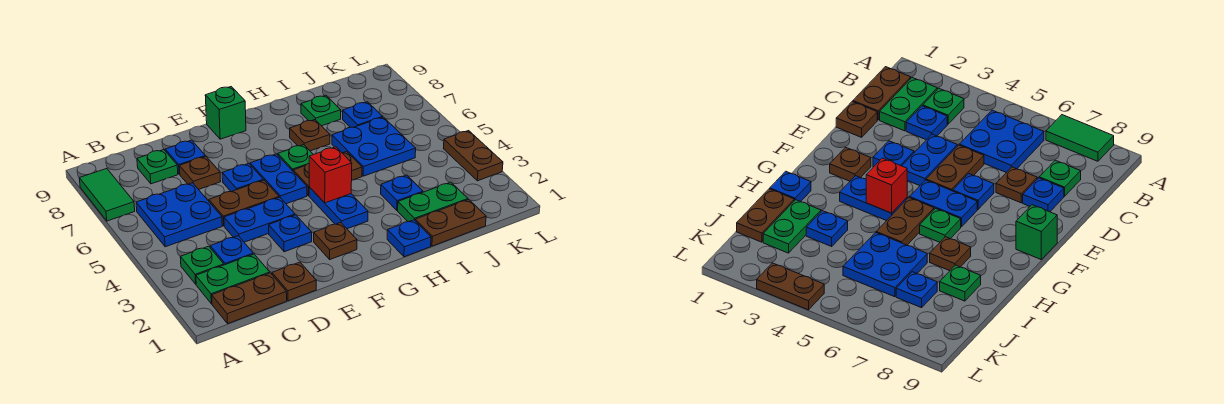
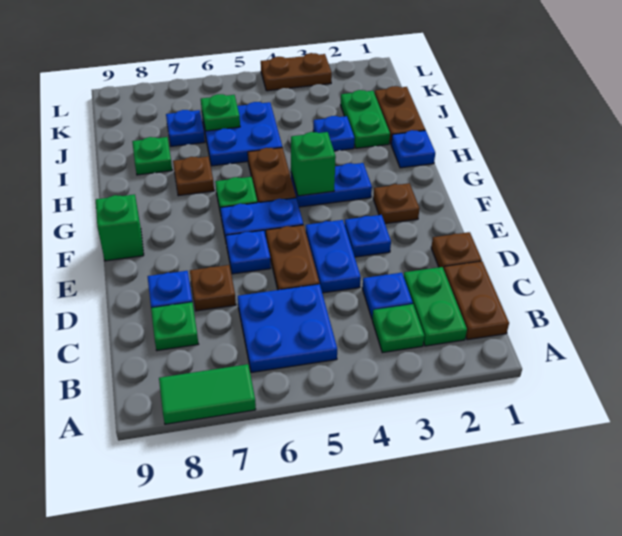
red brick G4 level 2 -> green brick G4 level 2
none -> green plate J6 level 2

